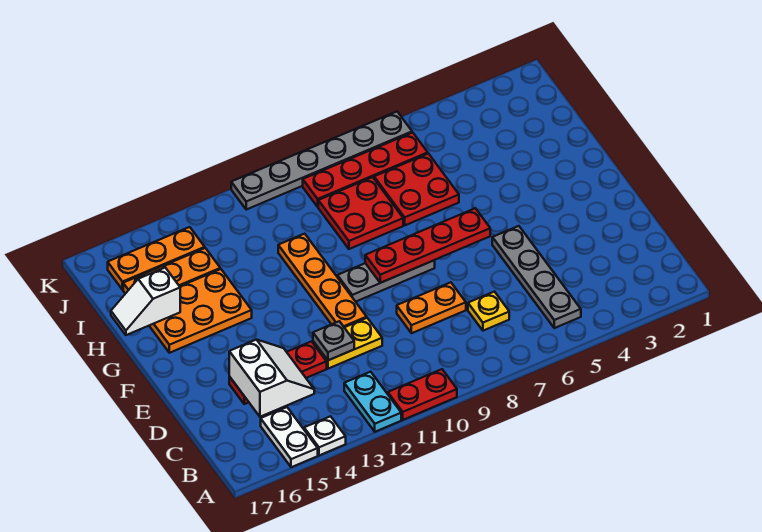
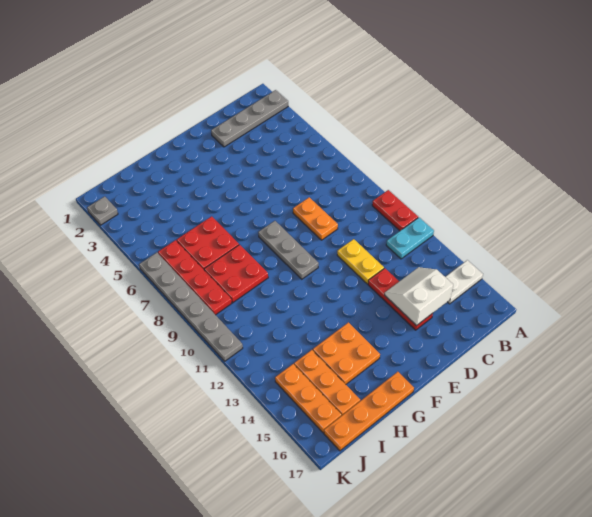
white plate A14 level 1 -> none
grey plate B5:E5 level 1 -> grey plate A2:D2 level 1
yellow plate C7 level 1 -> none
grey plate D12 level 2 -> grey plate K2 level 1
orange plate E11:H11 level 1 -> orange plate G17:J17 level 1
red plate F6:F9 level 2 -> none
orange plate G14:H16 level 1 -> orange plate G14:H15 level 1
white slope H16:H17 level 2 top 16 -> none

